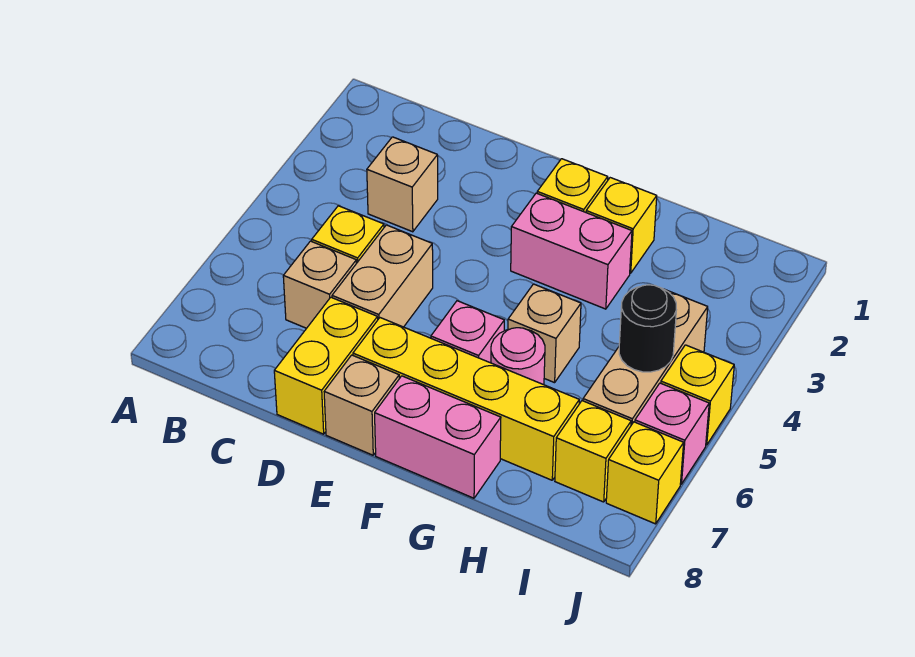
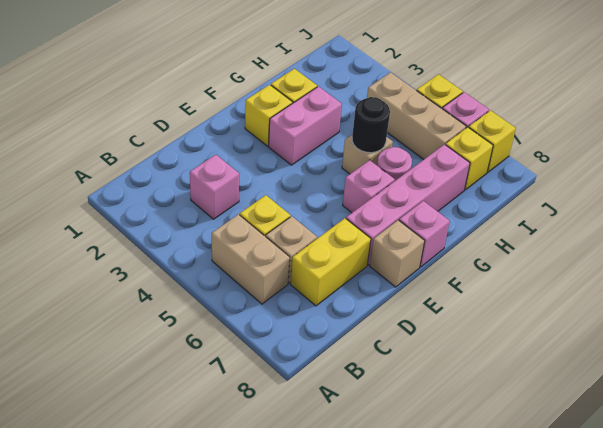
tan brick C3 level 1 -> pink brick C3 level 1
tan brick D5:D6 level 1 -> tan brick B5:B6 level 1
yellow brick D7:D8 level 1 -> yellow brick C7:D7 level 1
yellow brick E7:H7 level 1 -> pink brick E7:H7 level 1
pink brick F8:G8 level 1 -> pink brick F8 level 1
black round brick I5 level 2 -> black round brick G5 level 2

